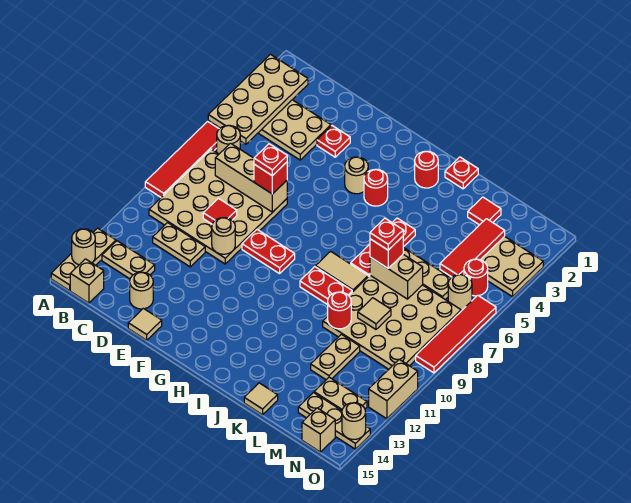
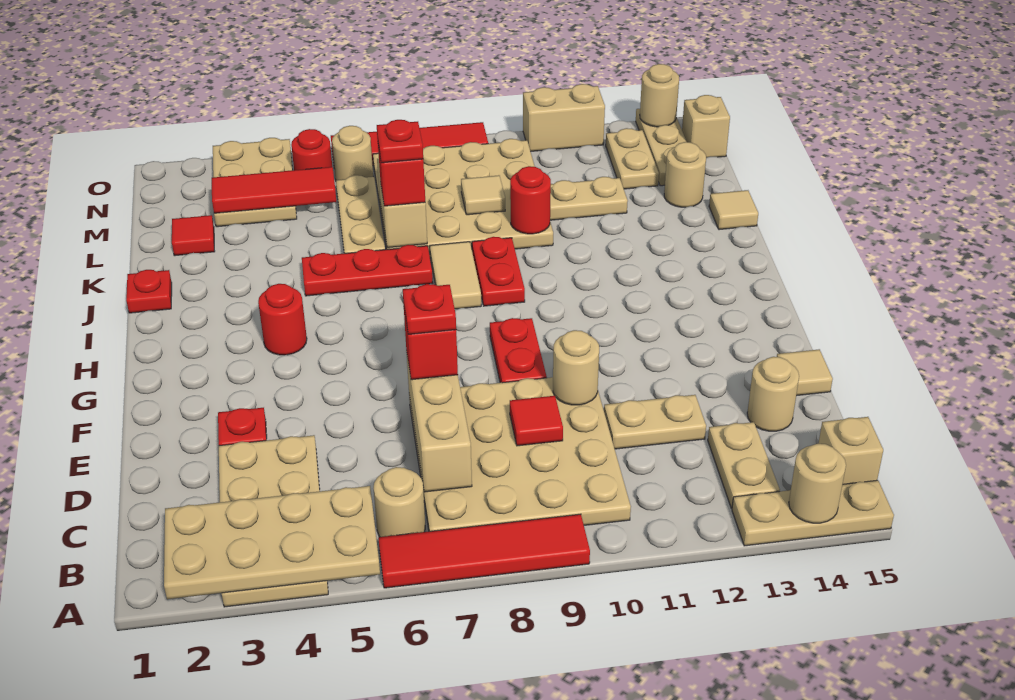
tan plate C11:D11 level 1 -> tan plate D11:D12 level 1
tan round brick G4 level 1 -> tan round brick L14 level 1
red round brick I2 level 1 -> none

